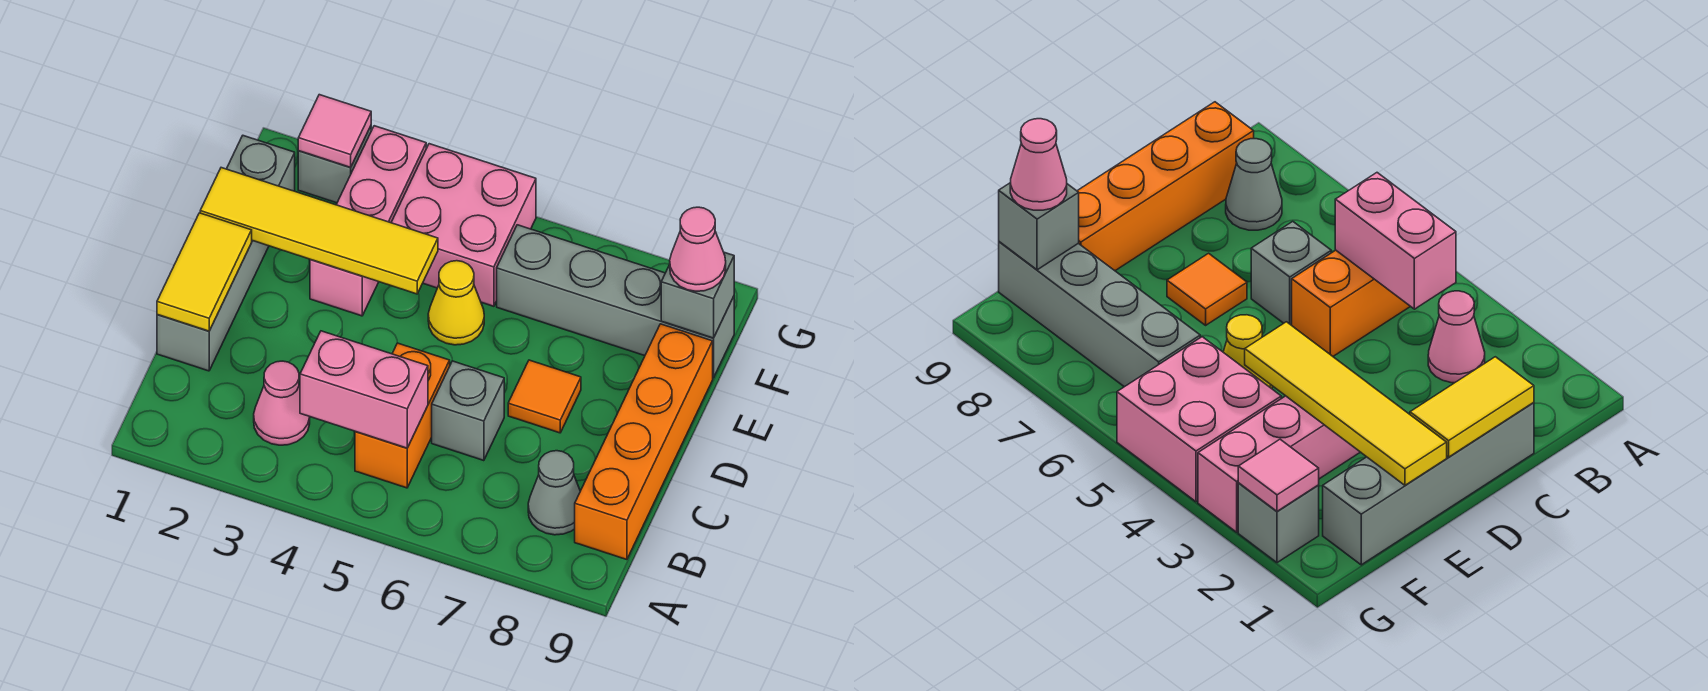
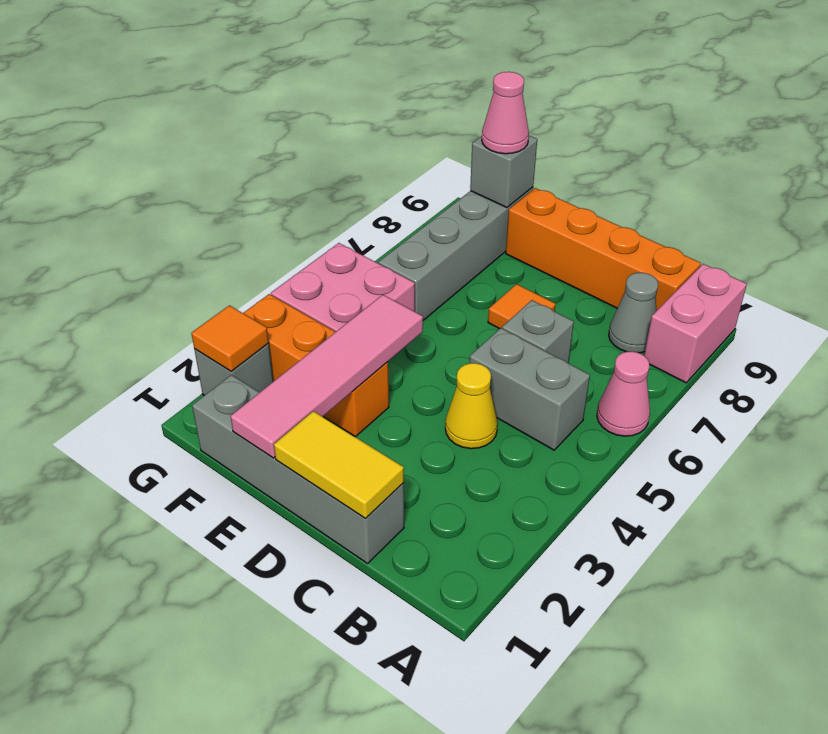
pink cone B3 level 1 -> pink cone A6 level 1
pink brick B4:B5 level 2 -> pink brick A8:A9 level 1
orange brick B5:C5 level 1 -> grey brick B5:C5 level 1
yellow tile E1:E4 level 2 -> pink tile E1:E4 level 2
pink brick E3:G3 level 1 -> orange brick E3:G3 level 1
yellow cone E5 level 1 -> yellow cone C4 level 1
pink tile G2 level 2 -> orange tile G2 level 2

